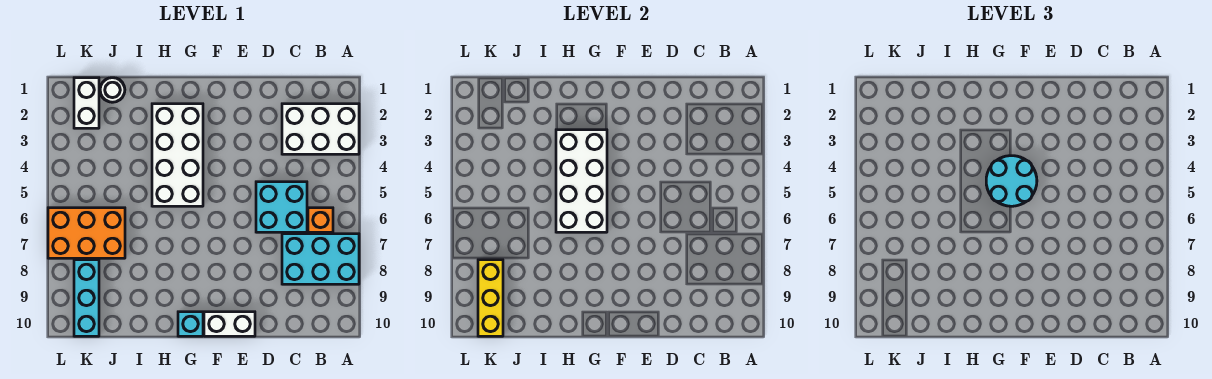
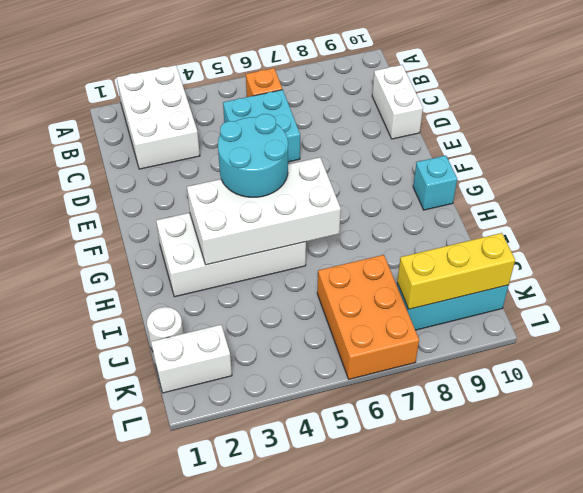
cyan brick A7:C8 level 1 -> none
white brick E10:F10 level 1 -> white brick C10:D10 level 1

